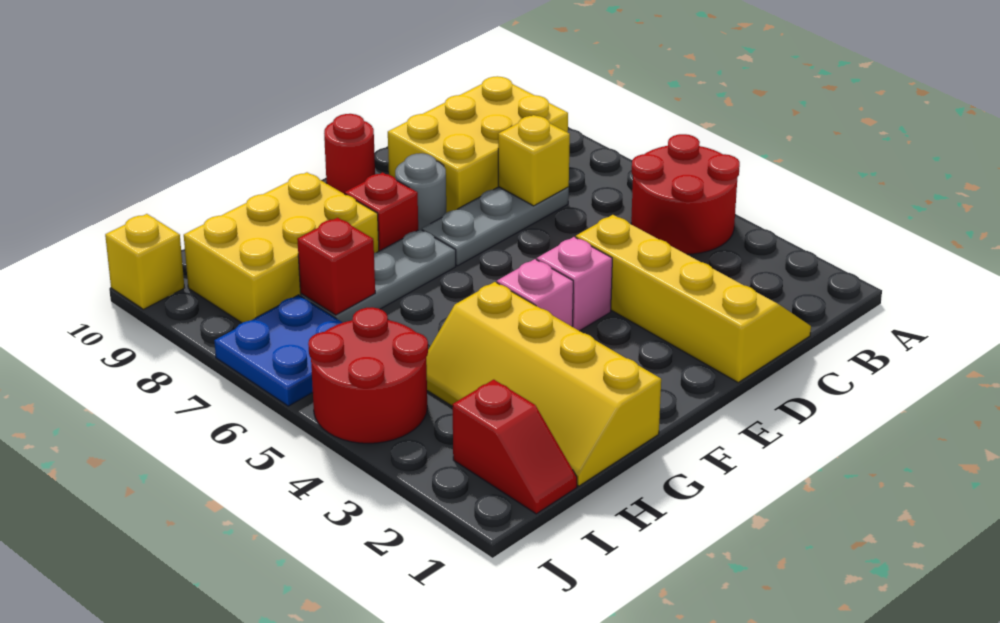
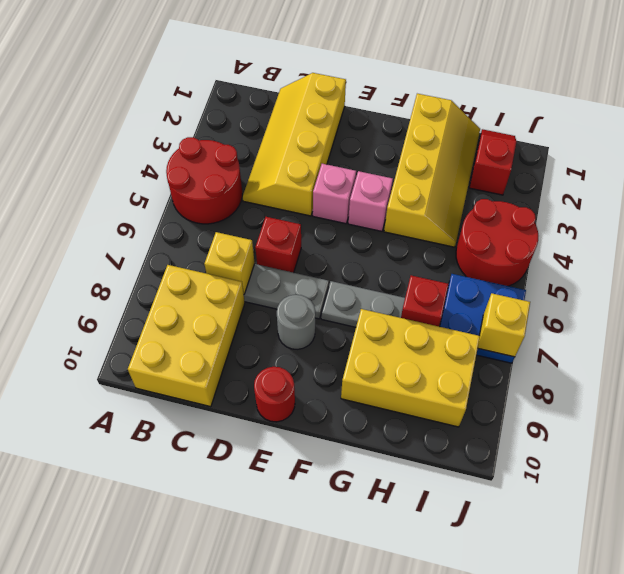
yellow brick B8:D9 level 1 -> yellow brick B8:C10 level 1
red brick F8 level 1 -> red brick D6 level 1
yellow brick J10 level 1 -> yellow brick J7 level 2

